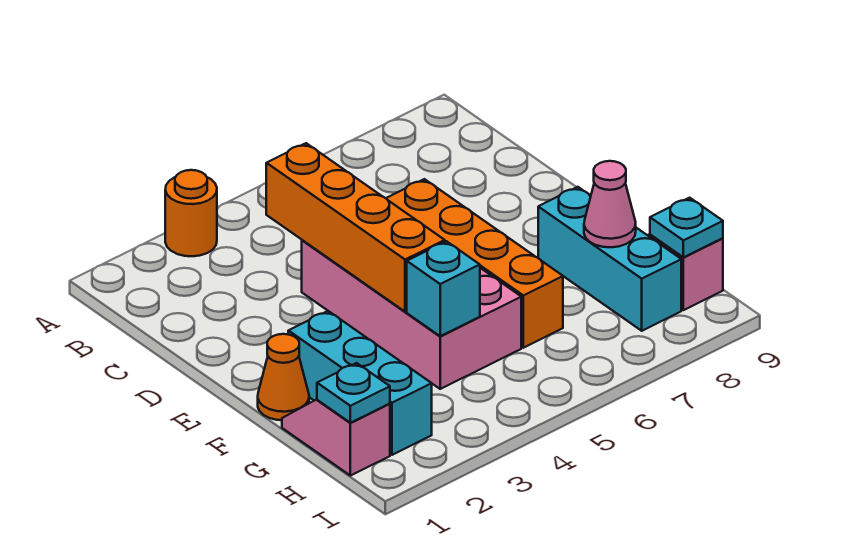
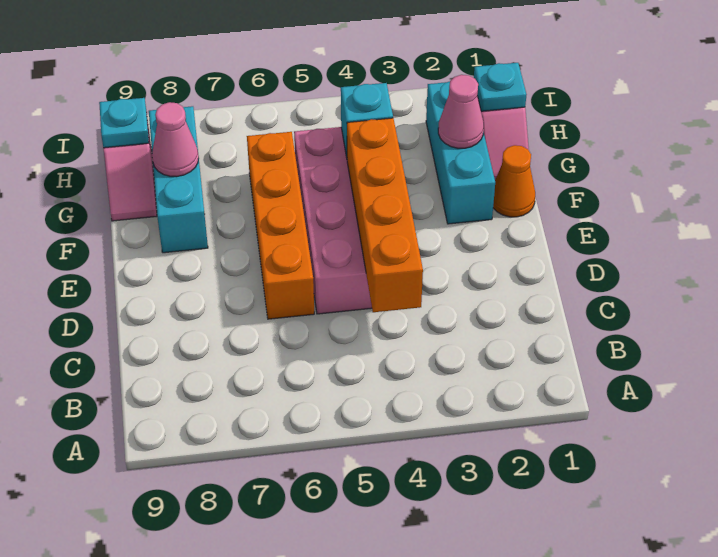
orange round brick A3 level 1 -> none
none -> pink cone G2 level 2

